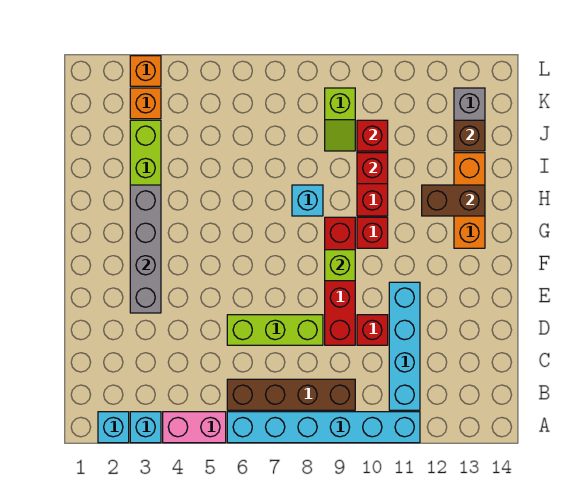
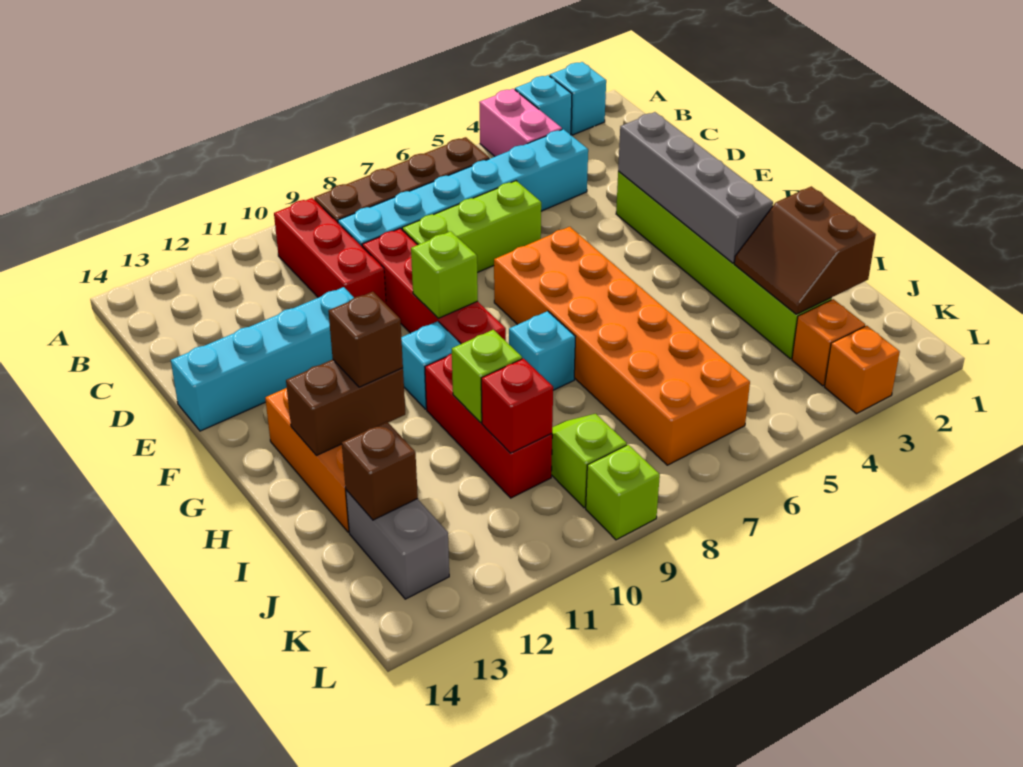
pink brick A4:A5 level 1 -> pink brick A4:B4 level 1
cyan brick A6:A11 level 1 -> cyan brick C4:C9 level 1
cyan brick B11:E11 level 1 -> cyan brick E11:E14 level 1
red brick D10 level 1 -> red brick B10:D10 level 1
none -> orange brick F6:K7 level 1
red brick G10 level 1 -> cyan brick G10 level 1
none -> brown brick H12 level 3
none -> brown slope I2:J3 level 2 top 2
red brick I10 level 2 -> lime brick I10 level 2
none -> lime brick L9 level 1

